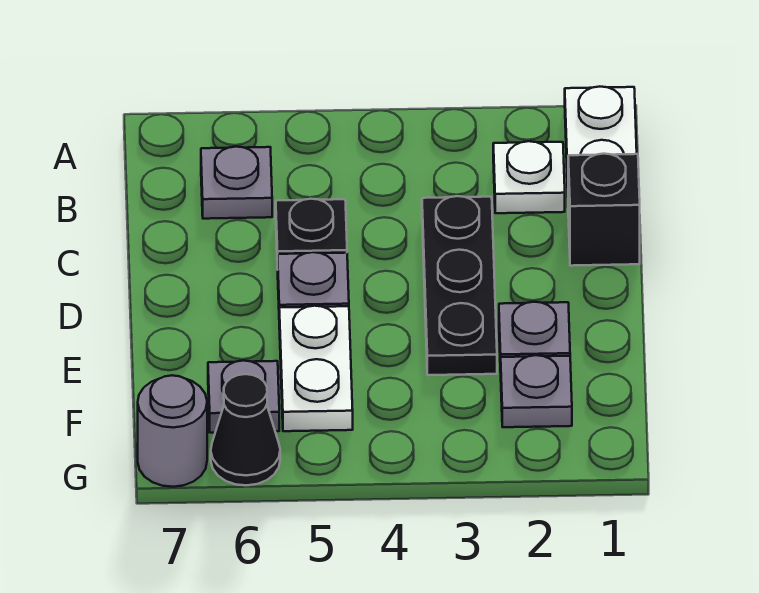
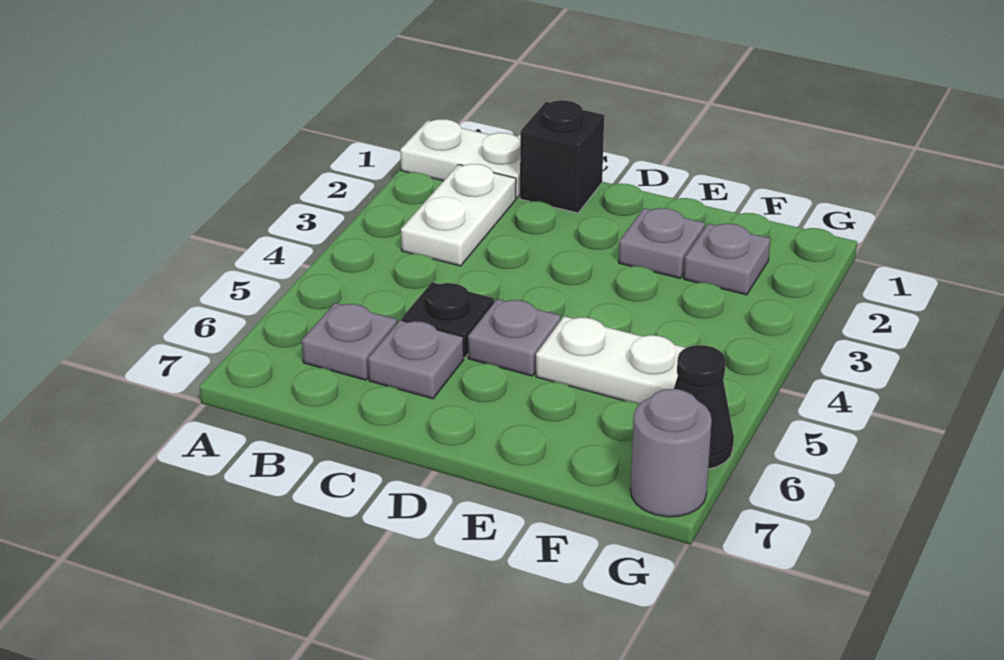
white plate B2 level 1 -> white plate B2:B3 level 1
black plate C3:E3 level 1 -> none
grey plate F6 level 1 -> grey plate C6 level 1

